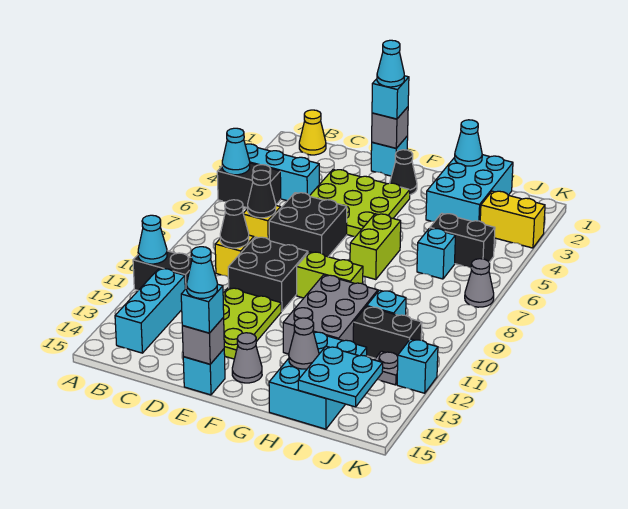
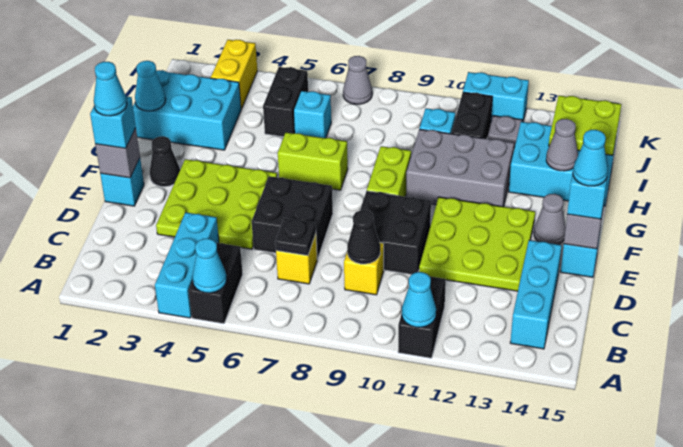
yellow cone B1 level 1 -> none
cyan brick B12:B14 level 1 -> cyan brick B14:D14 level 1
black cone C7 level 2 -> black plate C7 level 2
lime plate D11:E13 level 1 -> lime plate D11:F13 level 1
cyan plate I14:J15 level 2 -> lime plate I14:J15 level 2
cyan brick K12 level 1 -> cyan brick K11:K12 level 1

